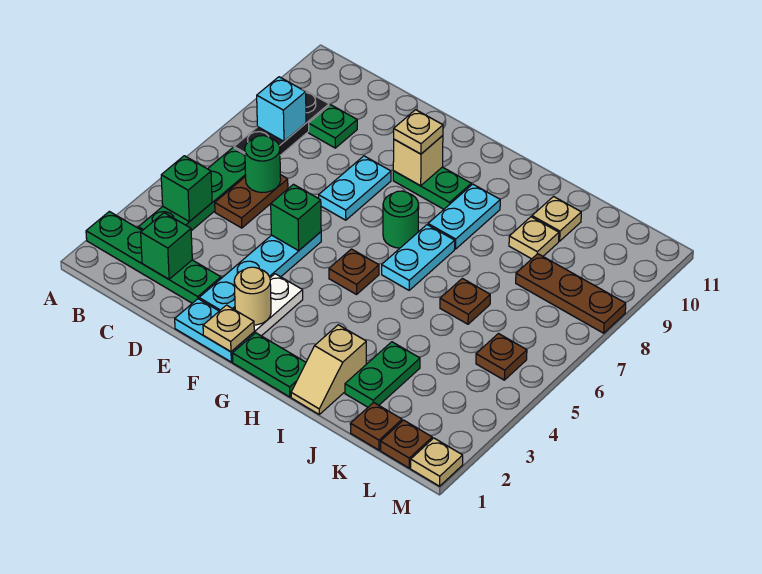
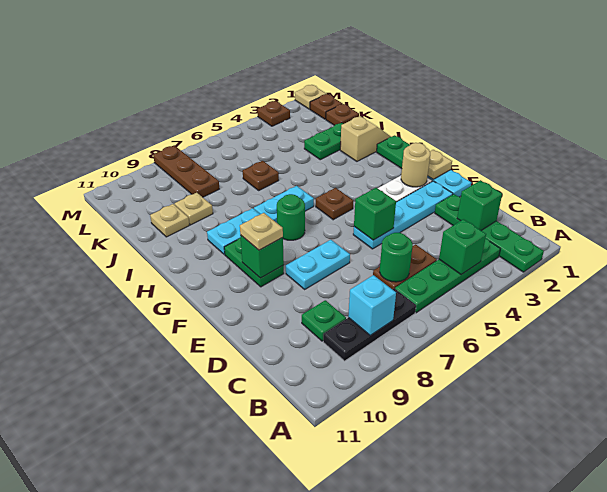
tan brick F9 level 2 -> green brick F9 level 2
brown plate L5 level 1 -> brown plate M3 level 1

